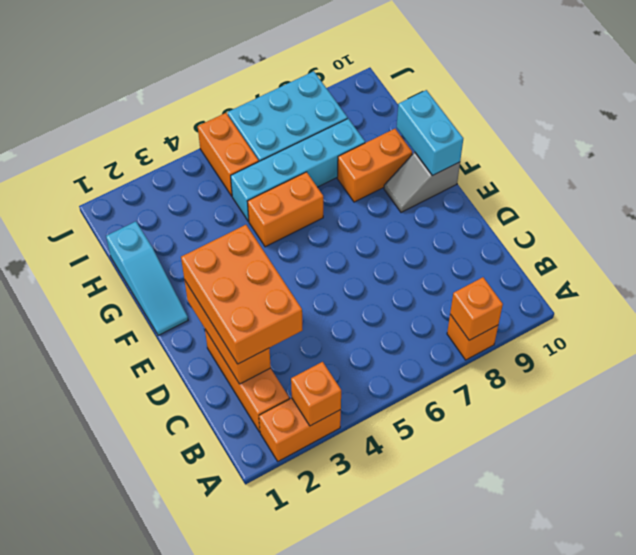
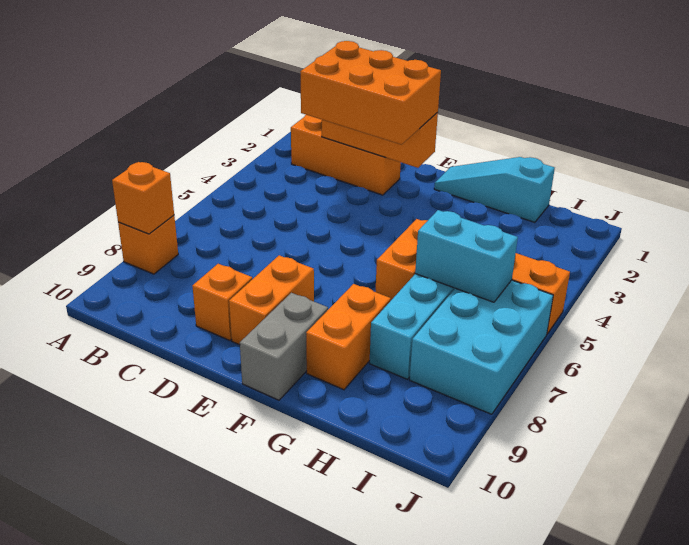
orange brick A2:A3 level 1 -> orange brick E8:E9 level 1
orange brick A3 level 2 -> orange brick D9 level 1
grey slope F9:F10 level 1 top 10 -> grey brick F9:F10 level 1
cyan brick F10:G10 level 2 -> cyan brick H6:I6 level 2

